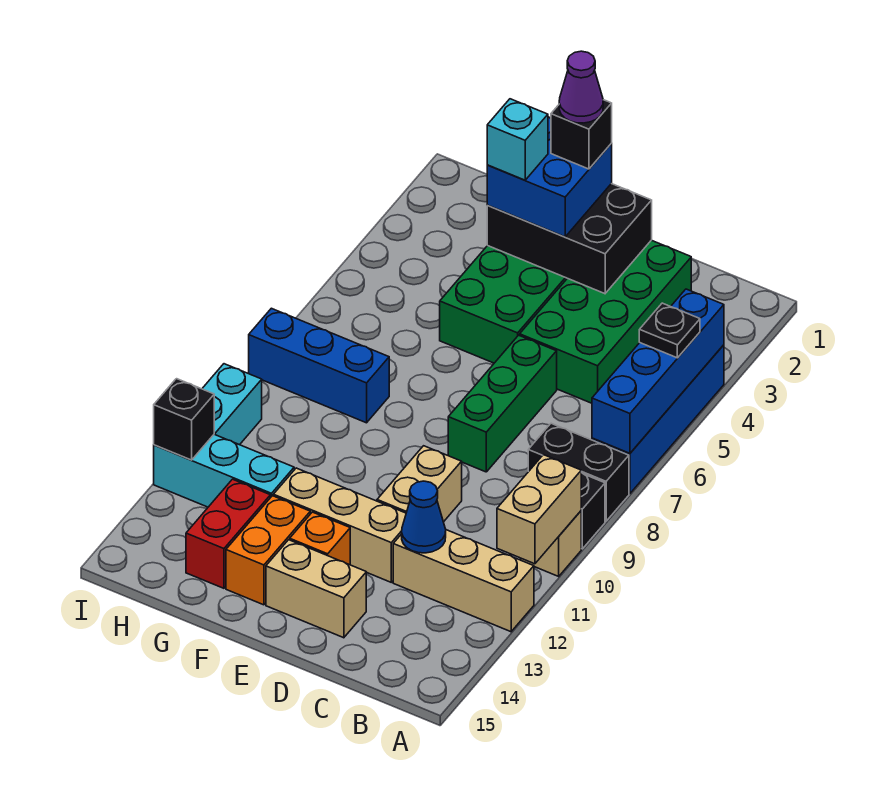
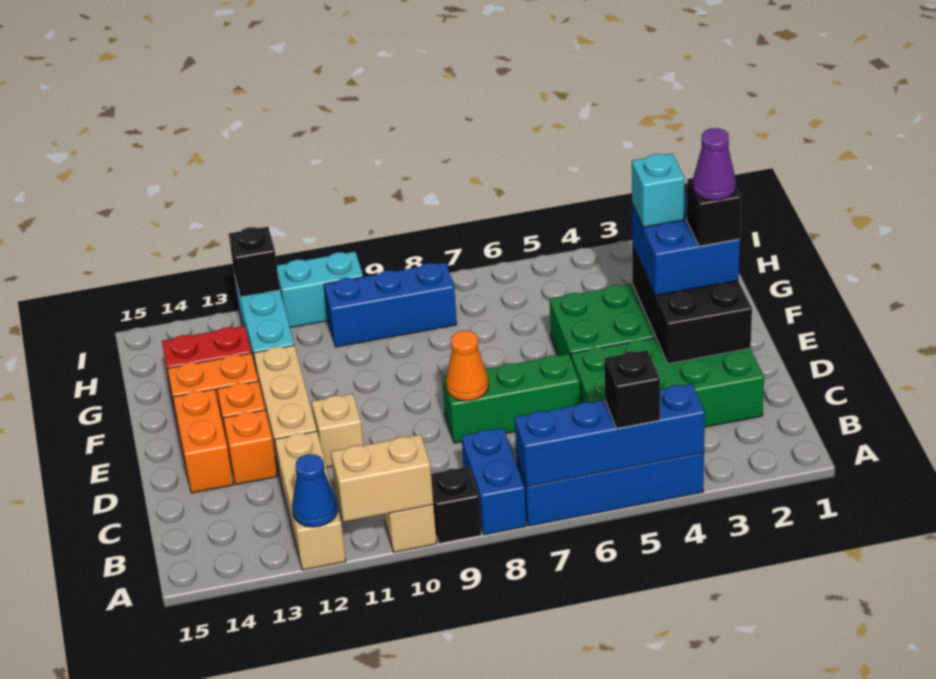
black plate A5 level 3 -> black brick A5 level 3
black brick A8:B8 level 1 -> blue brick A8:B8 level 1
blue cone C12 level 2 -> blue cone A12 level 2
none -> orange cone D8 level 2
tan brick D10:D11 level 1 -> tan brick D11 level 1
none -> orange brick D13 level 1
tan brick D14:E14 level 1 -> orange brick D14:E14 level 1
blue brick G8:I8 level 1 -> blue brick H8:H10 level 1

